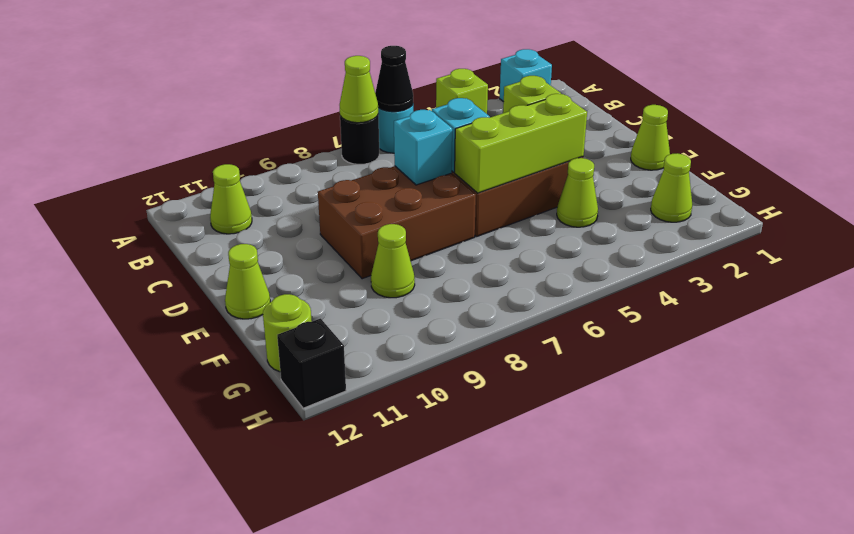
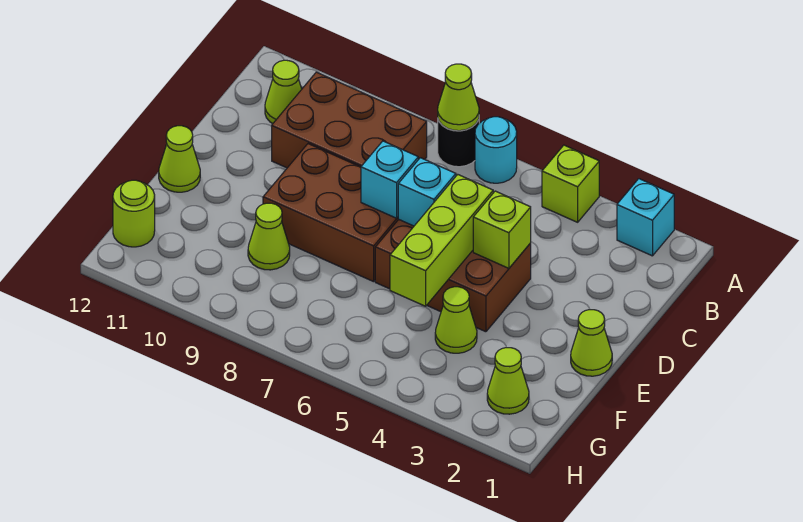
black cone A6 level 2 -> none
none -> brown brick B8:C10 level 1
lime brick E4:E6 level 2 -> lime brick D5:F5 level 2
black brick H12 level 1 -> none

